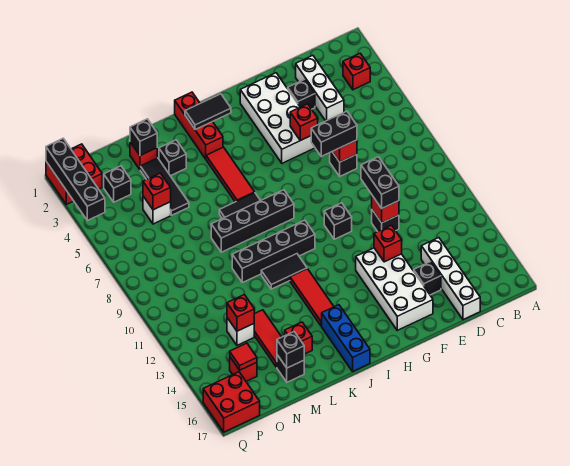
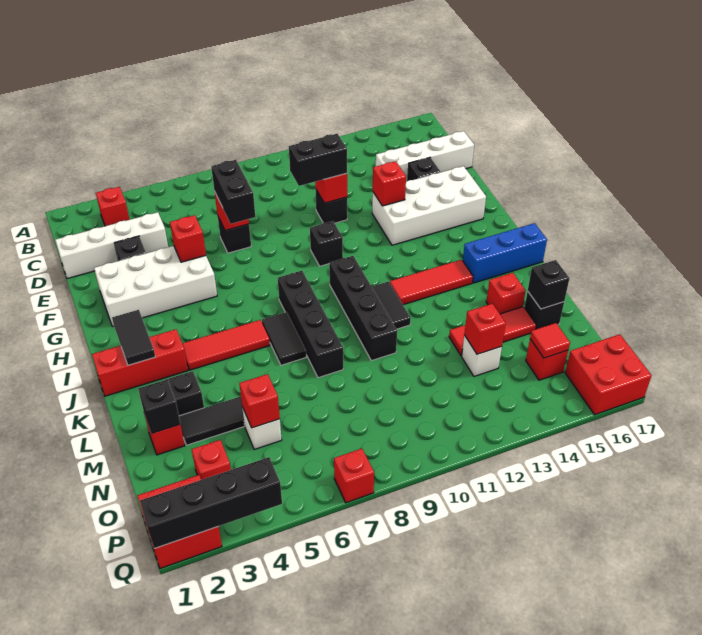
white brick D2:D4 level 1 -> white brick D1:D4 level 1
black brick O3 level 1 -> red brick O3 level 1
none -> red brick Q7 level 1

